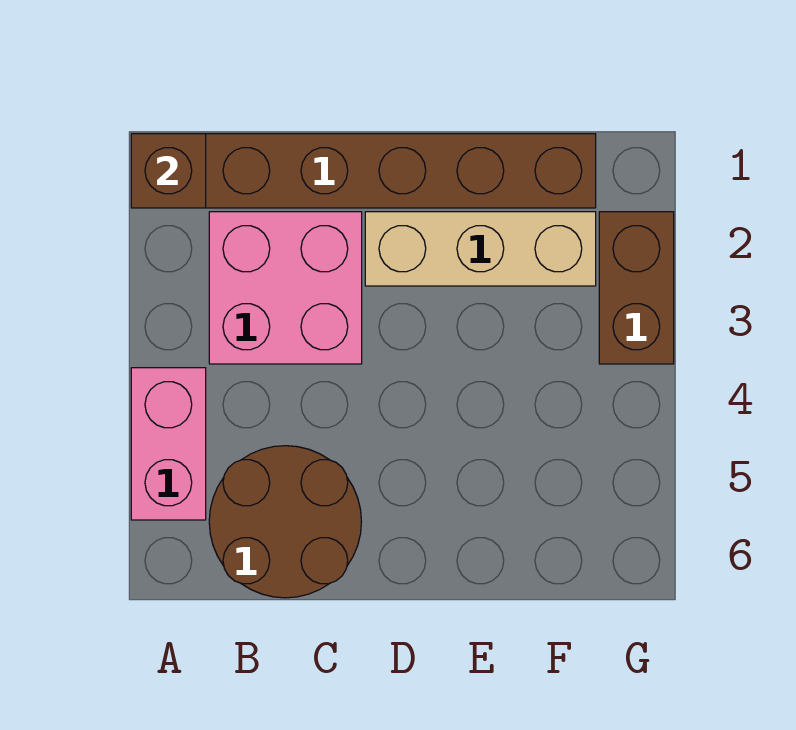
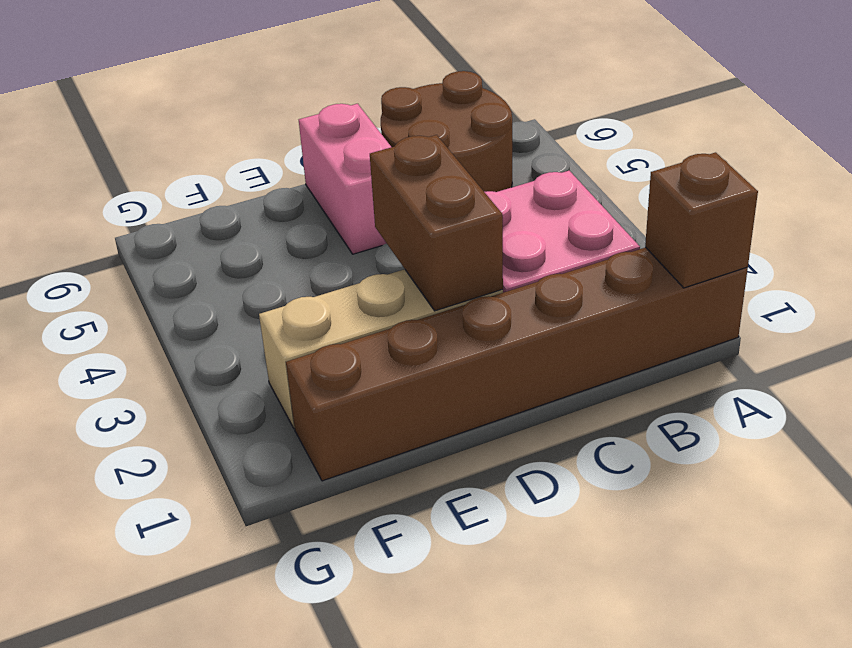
pink brick A4:A5 level 1 -> pink brick D5:D6 level 1
brown brick G2:G3 level 1 -> brown brick D2:D3 level 2

